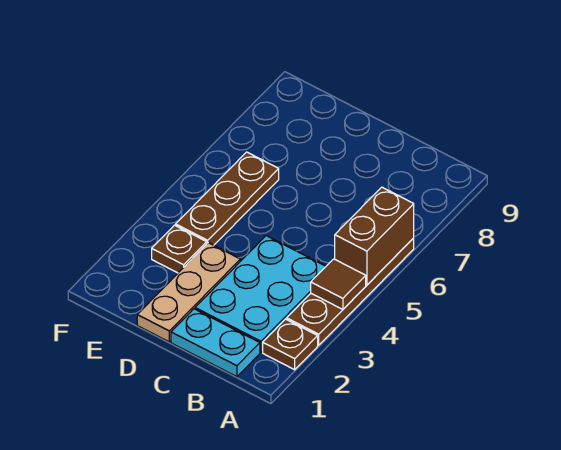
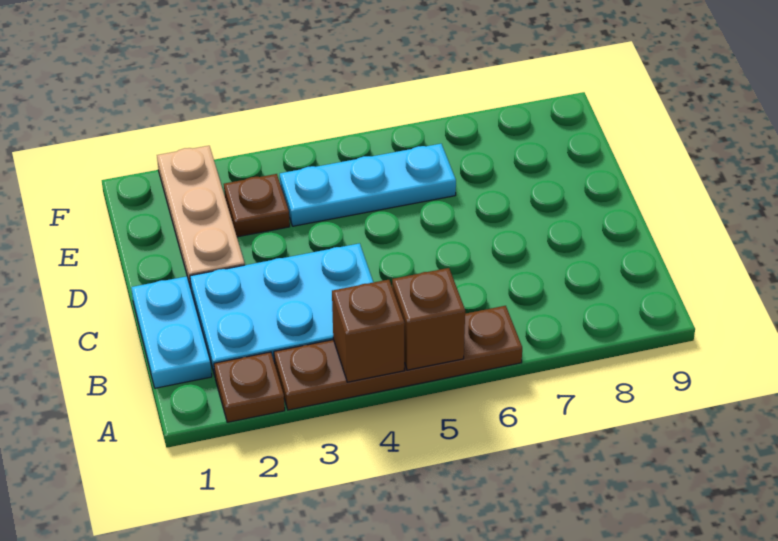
brown tile A4 level 2 -> brown brick A4 level 2
brown brick A5:A6 level 2 -> brown brick A5 level 2
tan plate D1:D3 level 1 -> tan plate D2:F2 level 1
brown plate E4:E6 level 1 -> cyan plate E4:E6 level 1

